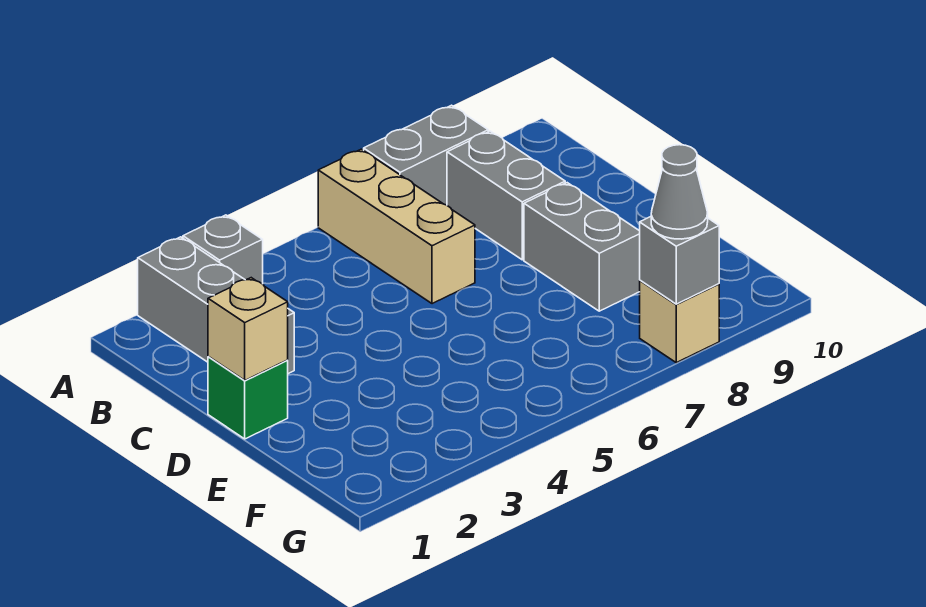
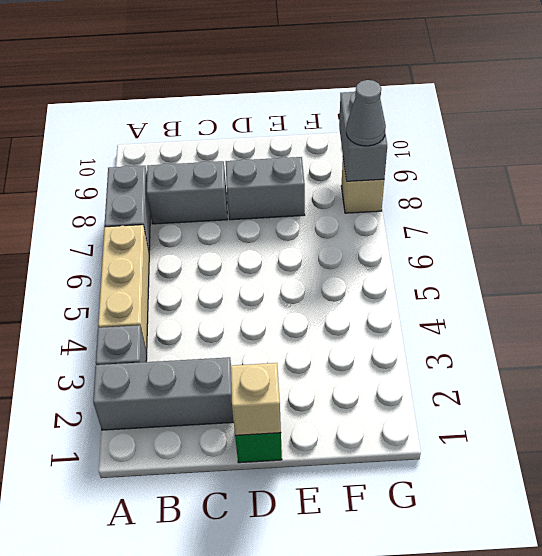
tan brick A6:C6 level 1 -> tan brick A4:A6 level 1
grey brick G8 level 2 -> grey brick G8:G9 level 2

